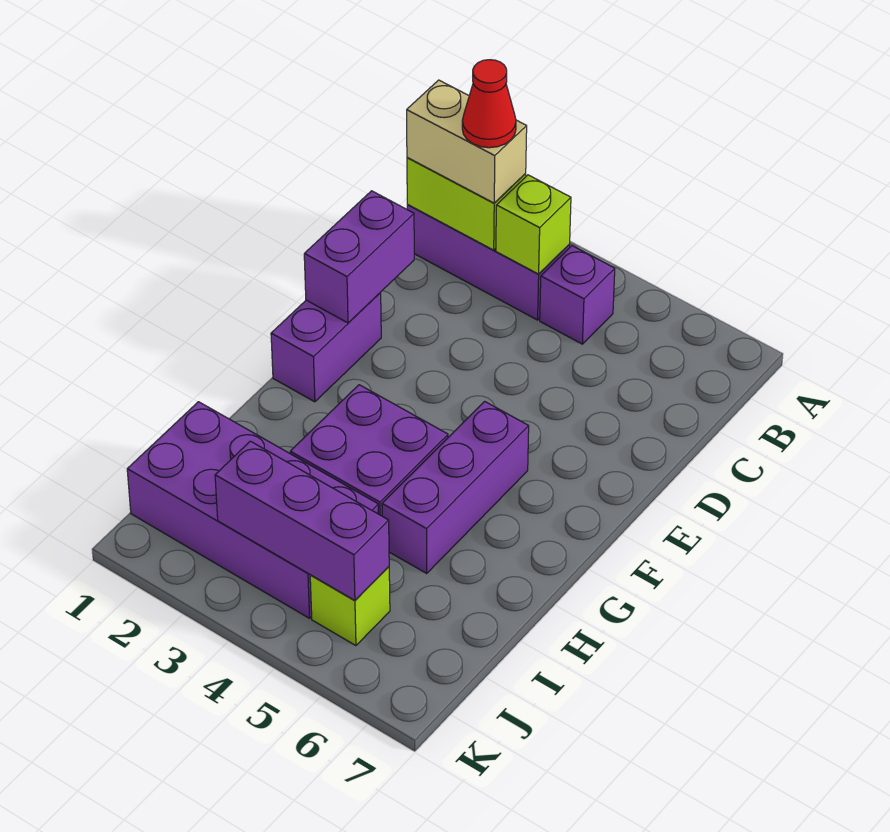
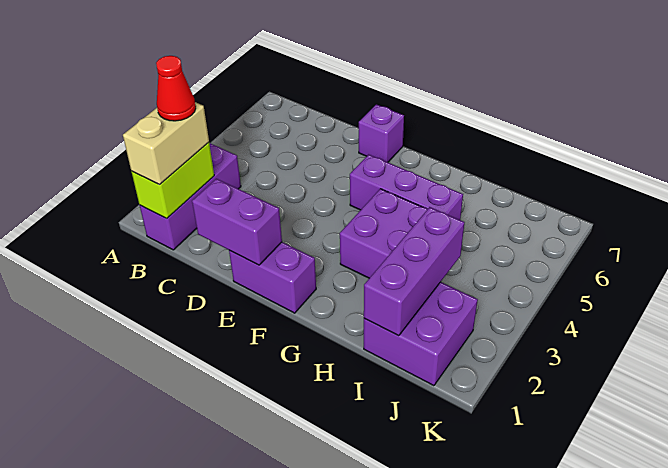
lime brick B3 level 2 -> none
purple brick B4 level 1 -> purple brick E7 level 1
purple brick I1:J4 level 1 -> purple brick I1:J2 level 1
purple brick J3:J5 level 2 -> purple brick I1:I3 level 2
lime brick J5 level 1 -> none

